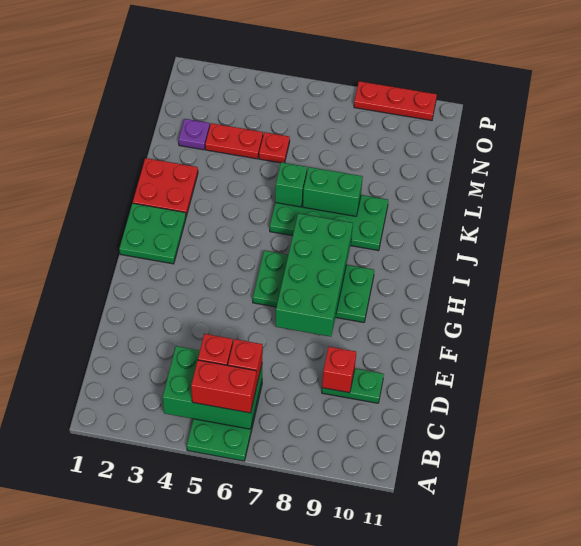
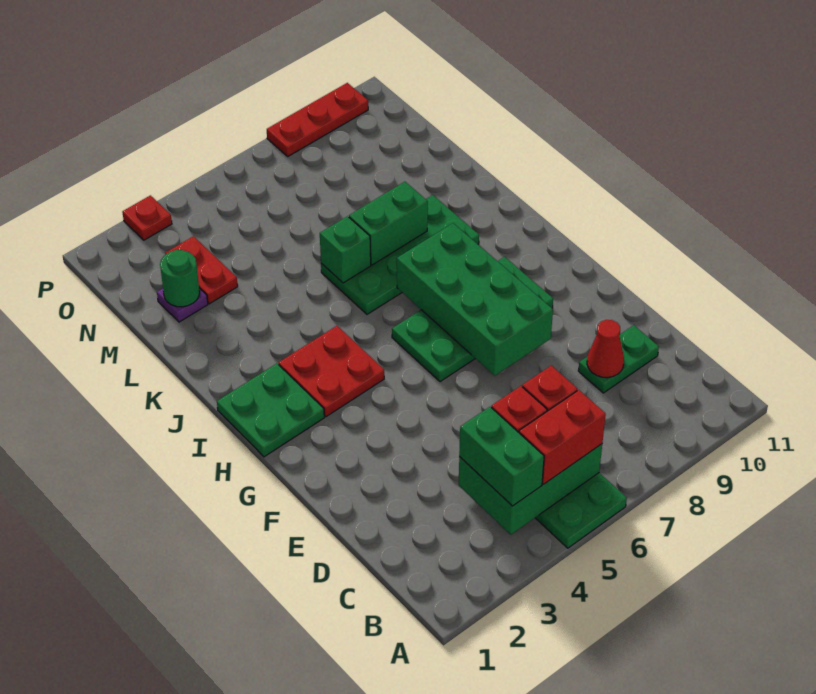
none -> green brick B4:C4 level 3
red brick D9 level 2 -> red cone D9 level 2
red plate J1:K2 level 1 -> red plate H3:I4 level 1
none -> green round brick M2 level 2
red plate M3:M4 level 1 -> red plate M3:N3 level 1
red plate M5 level 1 -> red plate P3 level 1

